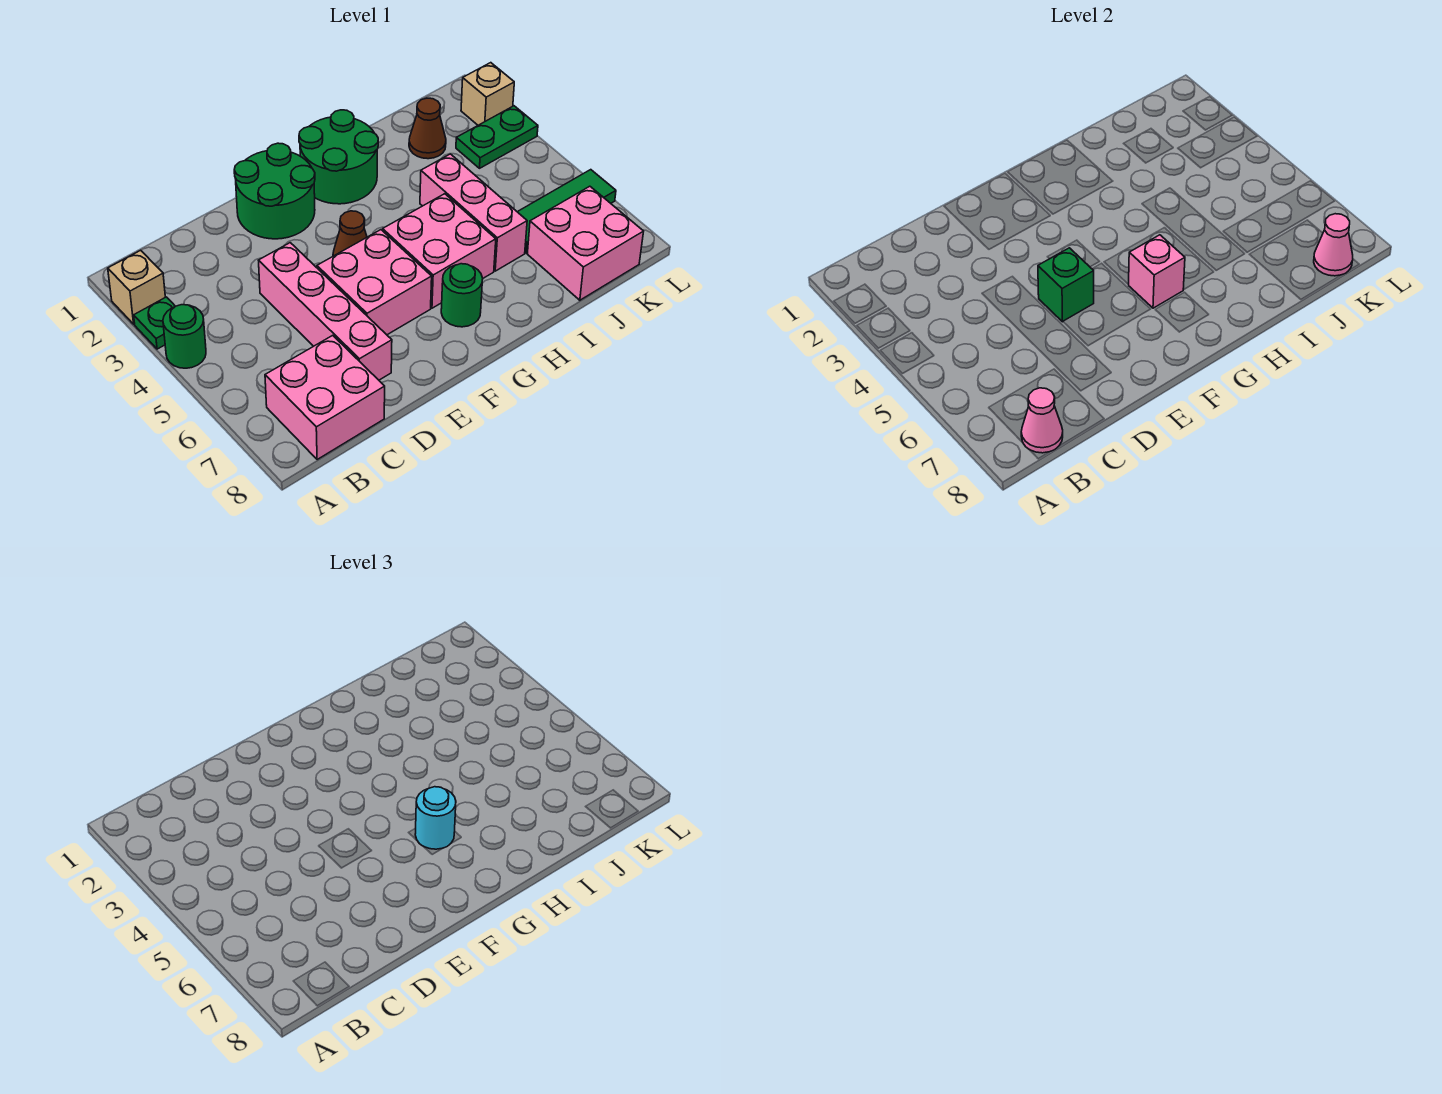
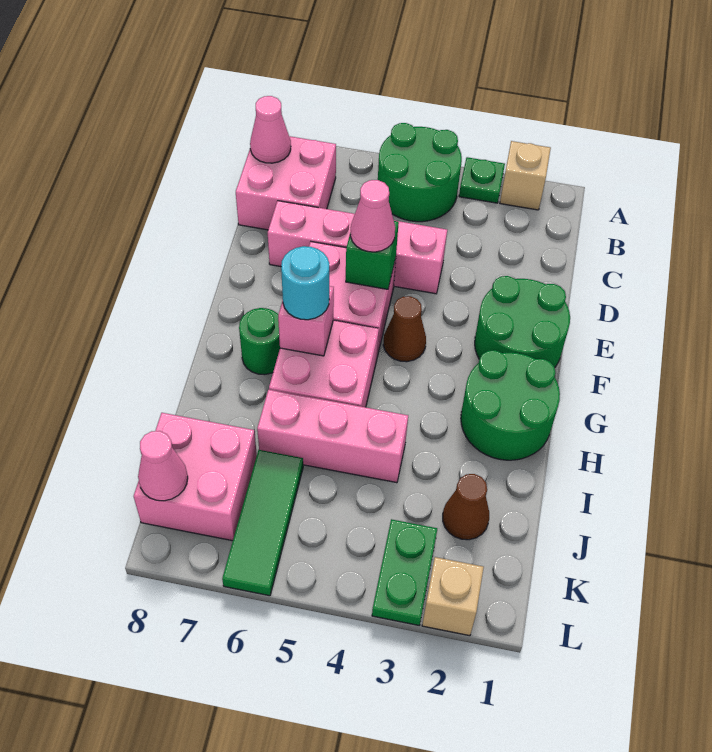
green round brick A4 level 1 -> green round brick A4:B5 level 1
none -> pink cone E5 level 3

